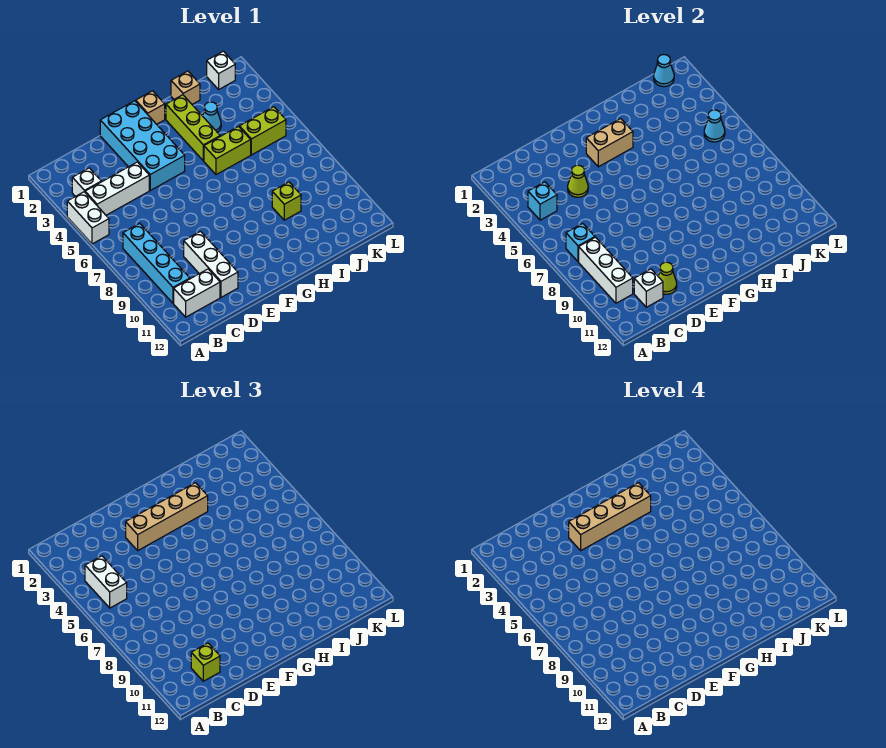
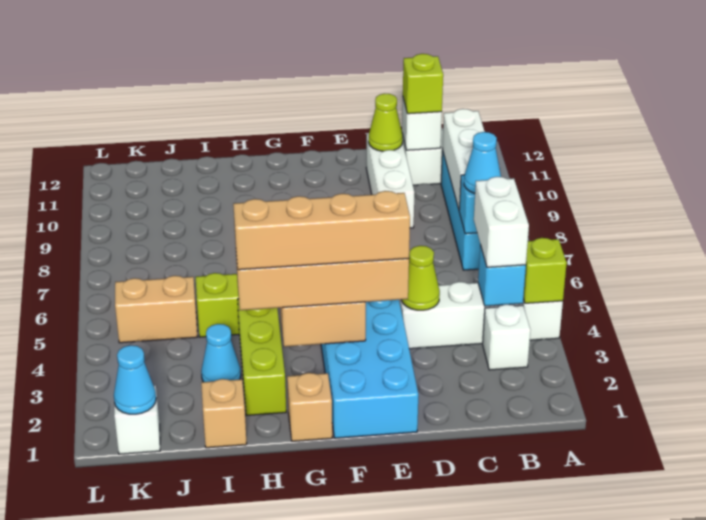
lime brick I9 level 1 -> lime brick A4 level 2
lime brick J5:K5 level 1 -> tan brick J5:K5 level 1
cyan cone K5 level 2 -> cyan cone B7 level 3

